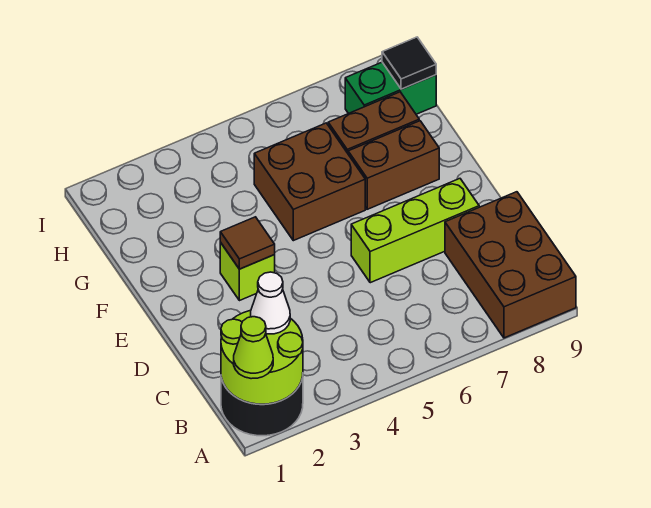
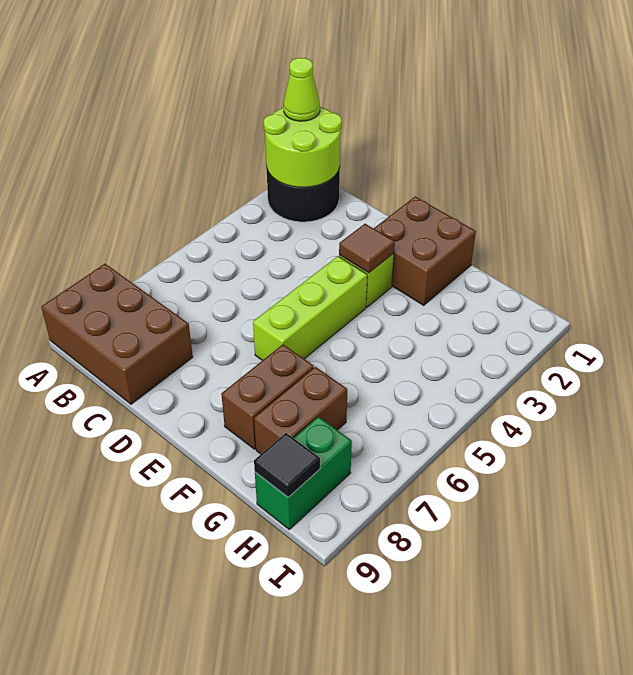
white cone B2 level 3 -> none
lime brick D6:D8 level 1 -> lime brick E4:E6 level 1
brown brick F5:G6 level 1 -> brown brick E1:F2 level 1

